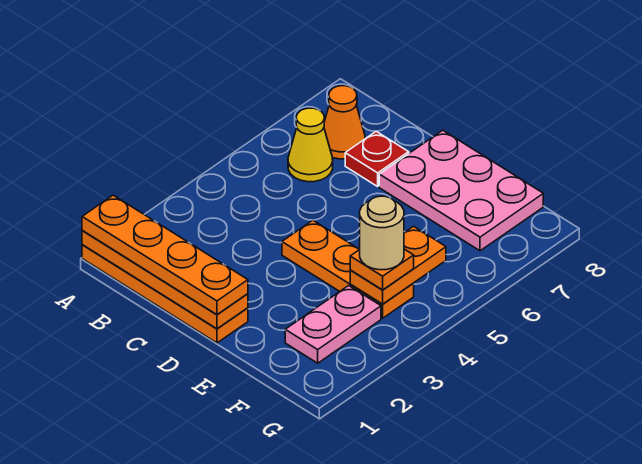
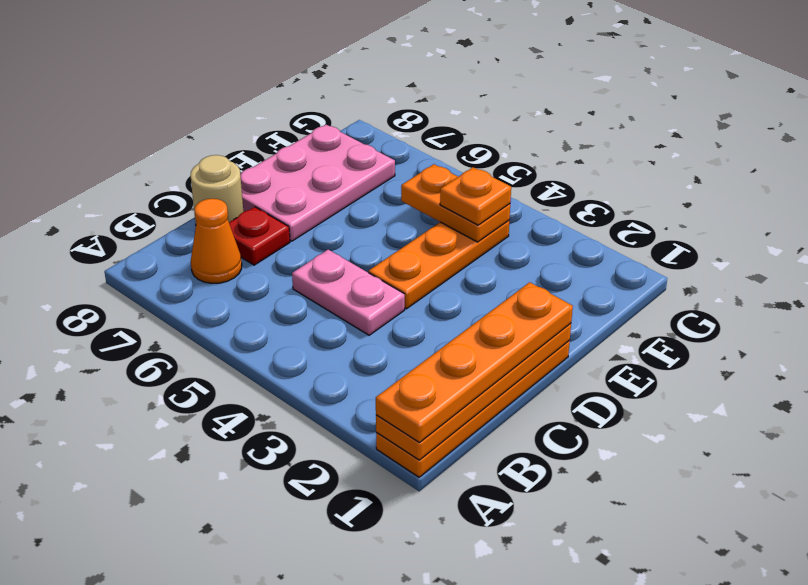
yellow cone B6 level 1 -> none
pink plate F2:F3 level 1 -> pink plate C4:C5 level 1
tan round brick F4 level 4 -> tan round brick C8 level 1

